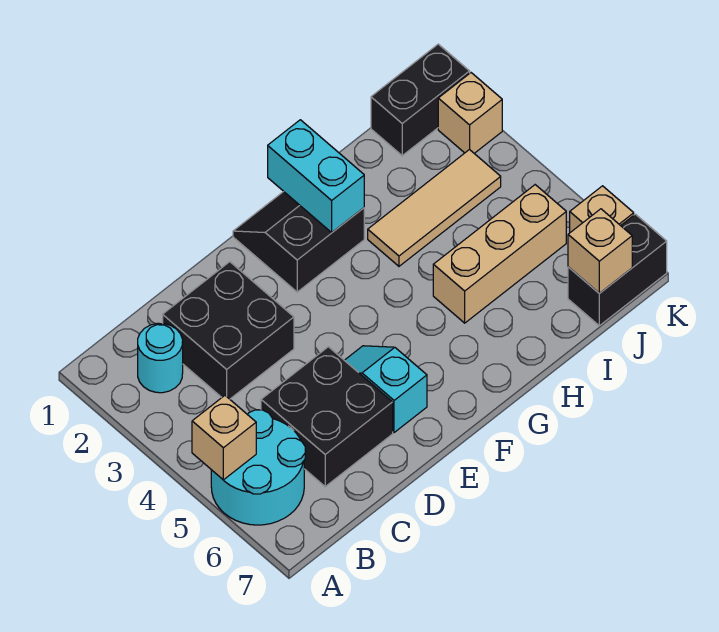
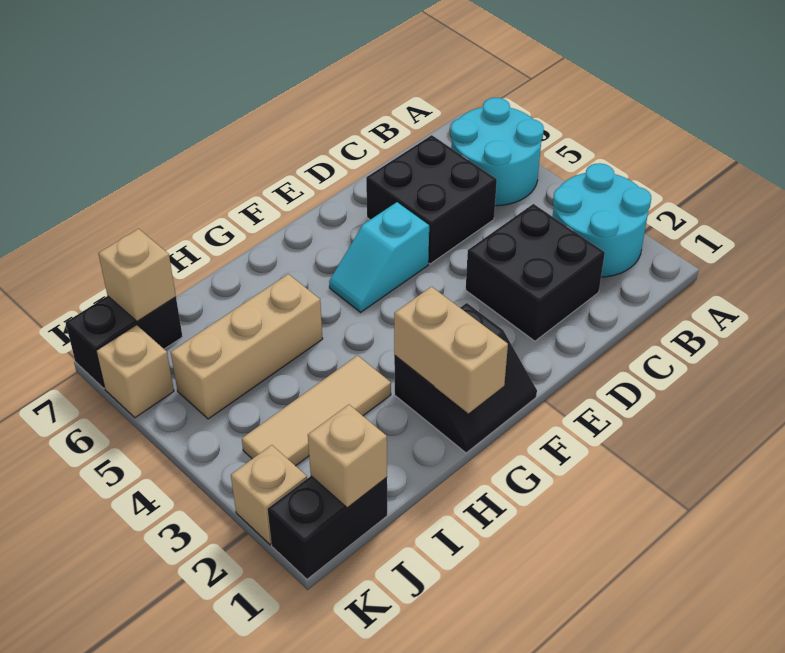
tan brick A5 level 2 -> tan brick J1 level 2
cyan round brick B2 level 1 -> cyan round brick A2:B3 level 1
cyan slope E5:E6 level 1 top 6 -> cyan slope E5:F5 level 1 top E
cyan brick G1:G2 level 2 -> tan brick G1:G2 level 2

